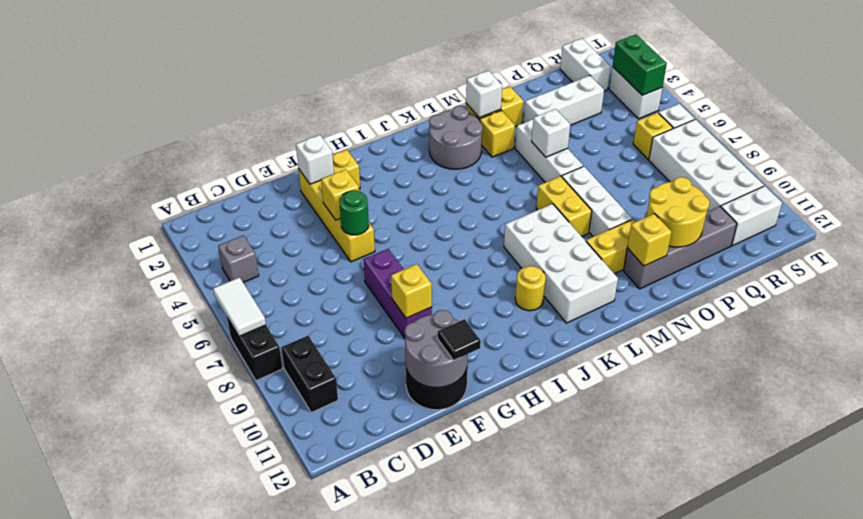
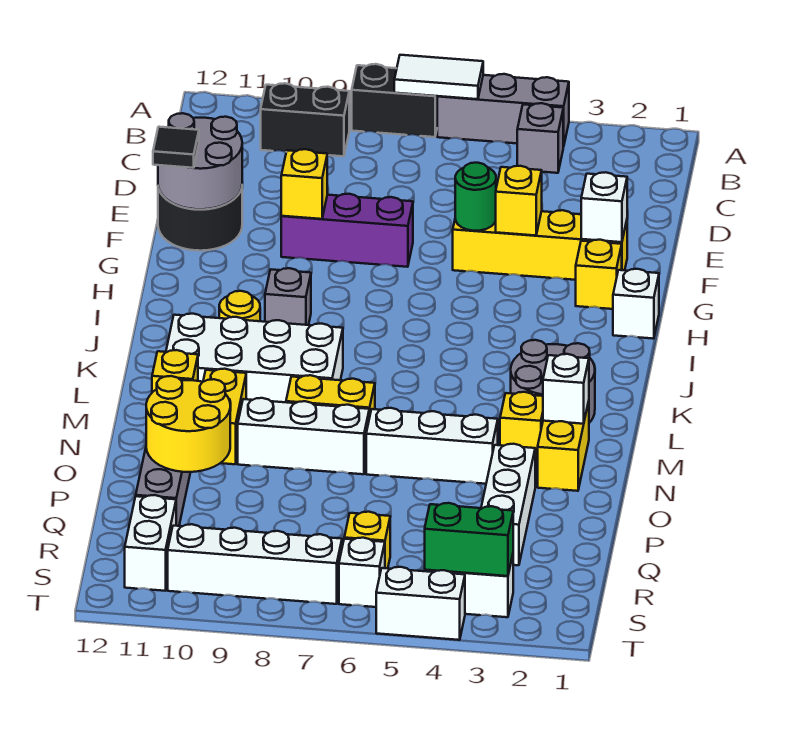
none -> grey brick A4:A6 level 1
none -> grey brick I9 level 1
white brick N5 level 2 -> white brick H1 level 1
white brick R1:R2 level 1 -> white brick T4:T5 level 1
white brick R7:S10 level 1 -> white brick S7:S10 level 1

